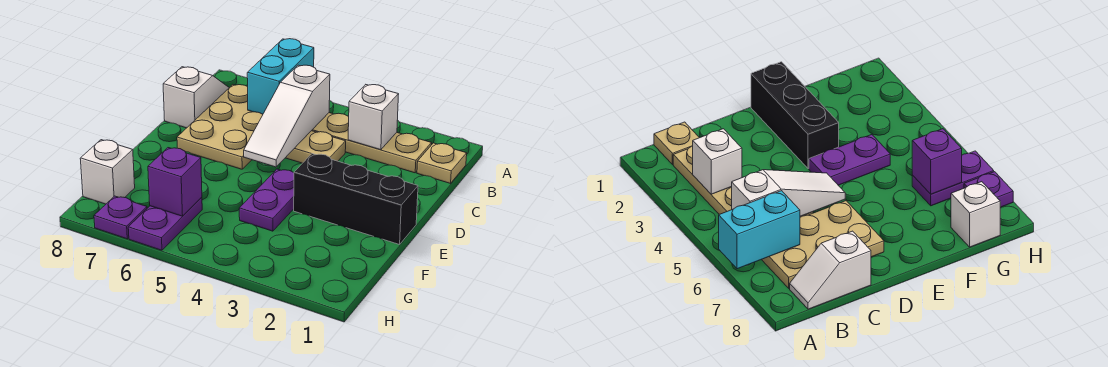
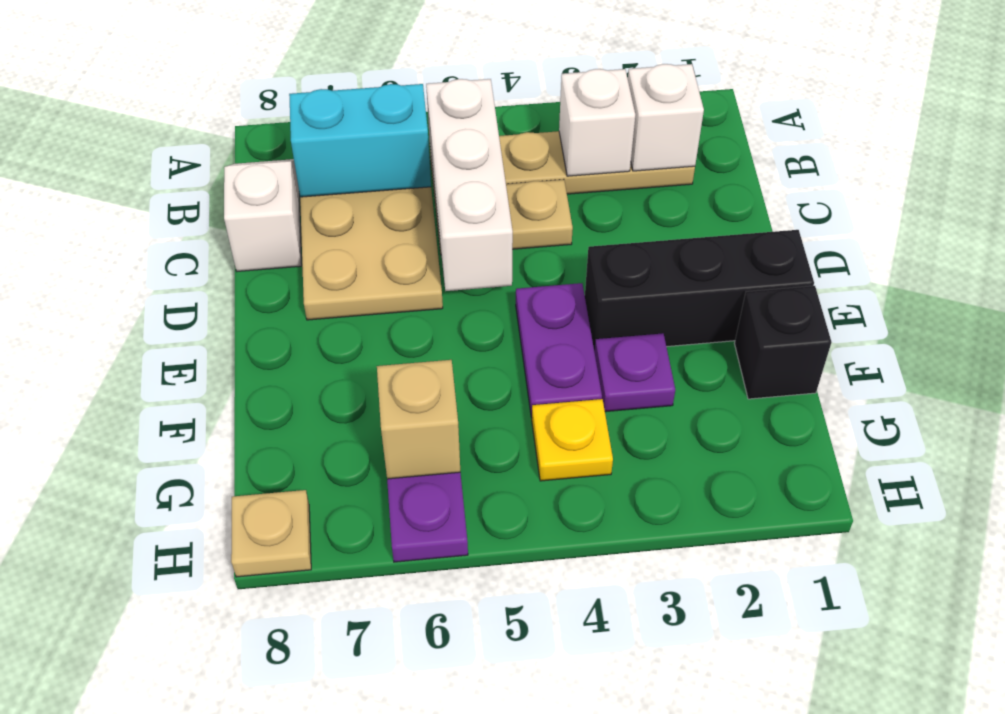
cyan brick A6:B6 level 2 -> cyan brick B6:B7 level 2
tan plate B1 level 1 -> tan plate H8 level 1
white slope B5:D5 level 2 top B -> white brick B5:D5 level 2
none -> black brick F1 level 1
none -> yellow plate G4 level 1
purple brick G6 level 2 -> tan brick G6 level 2
white brick G8 level 1 -> white brick B2 level 2
purple plate H7 level 1 -> purple plate F3 level 1

